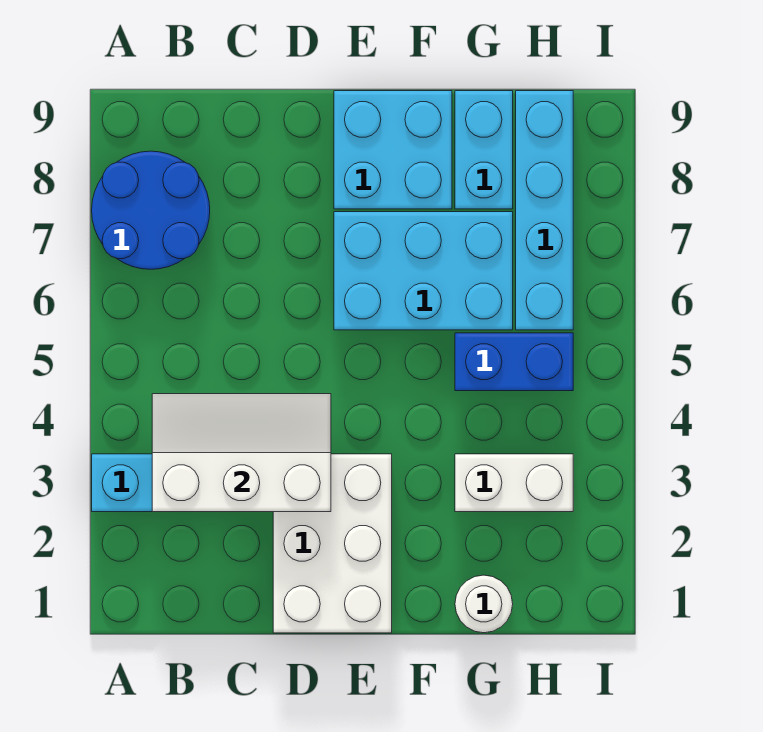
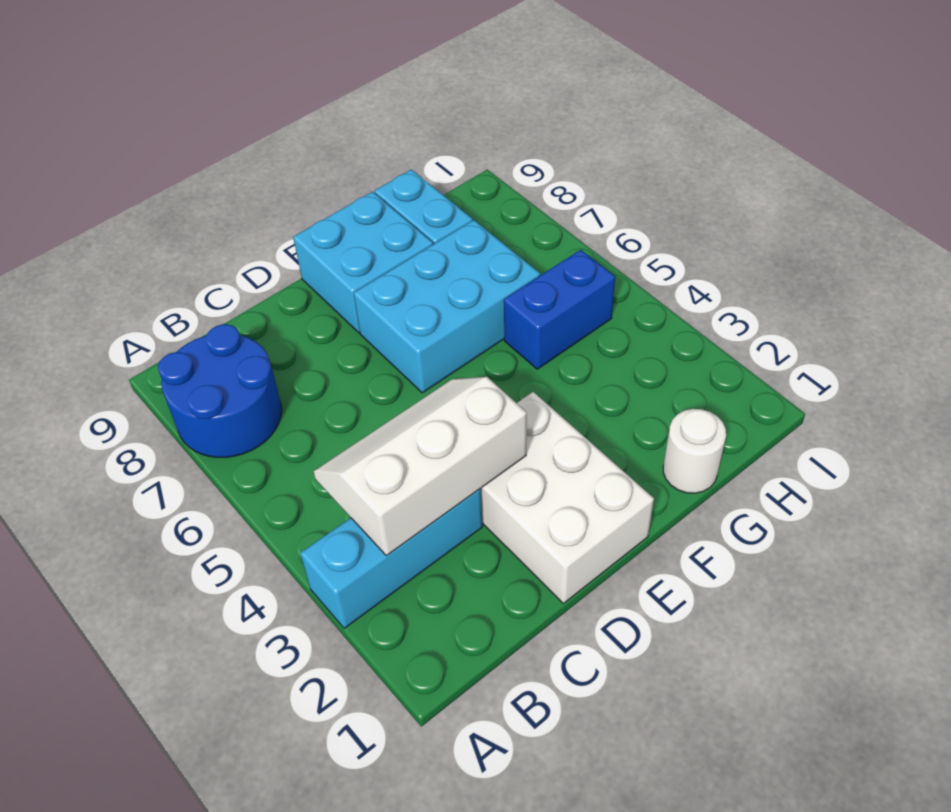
white brick G3:H3 level 1 -> none
cyan brick H6:H9 level 1 -> none

